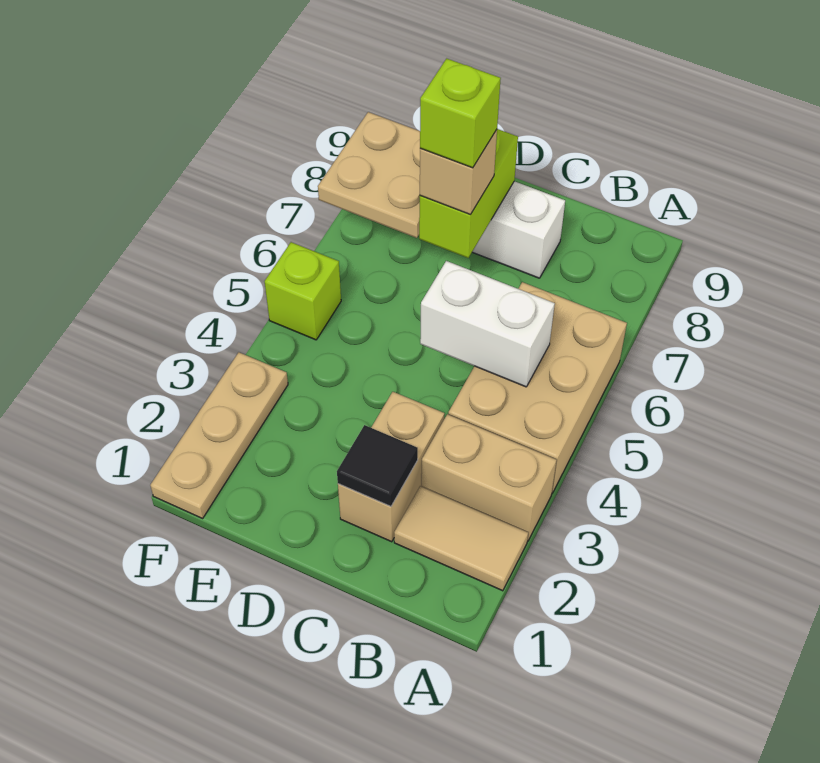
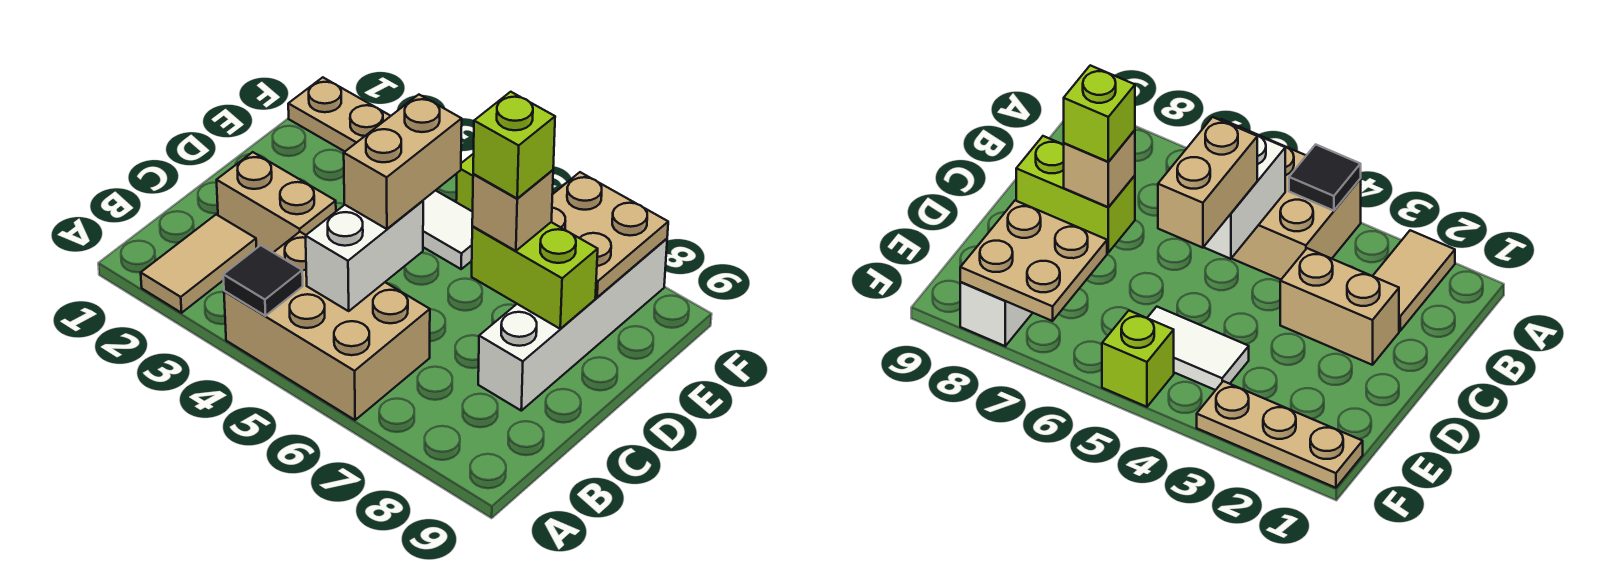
tan brick A3:B3 level 1 -> tan brick C5:D5 level 3
black tile C2 level 2 -> black tile A4 level 2
none -> white tile E4:E5 level 1

